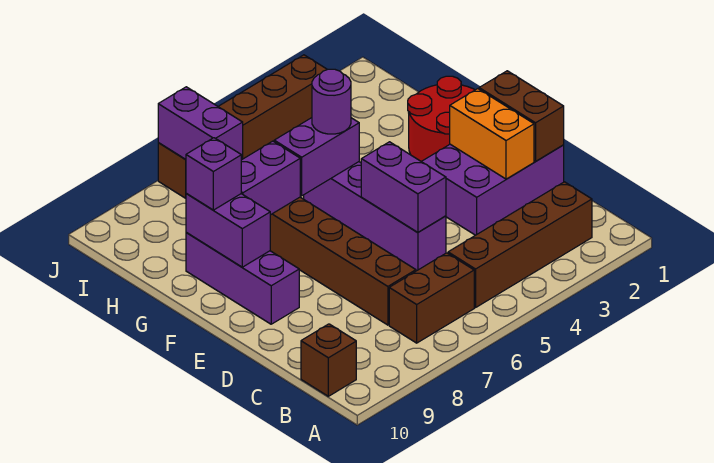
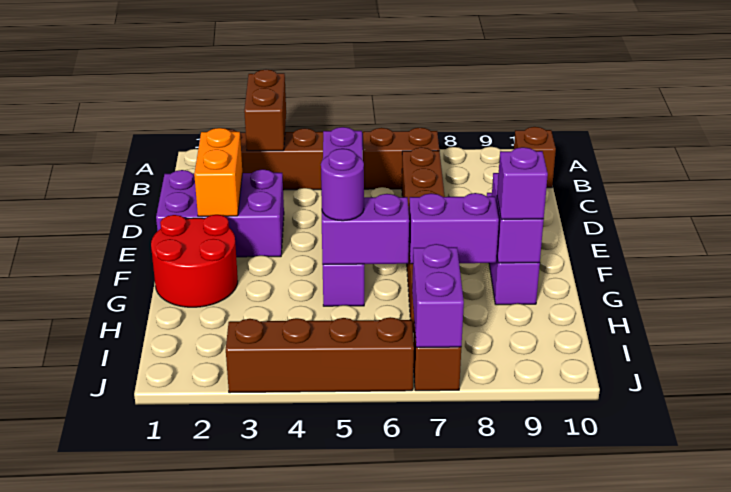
brown brick D1:E1 level 2 -> brown brick A3:B3 level 2

